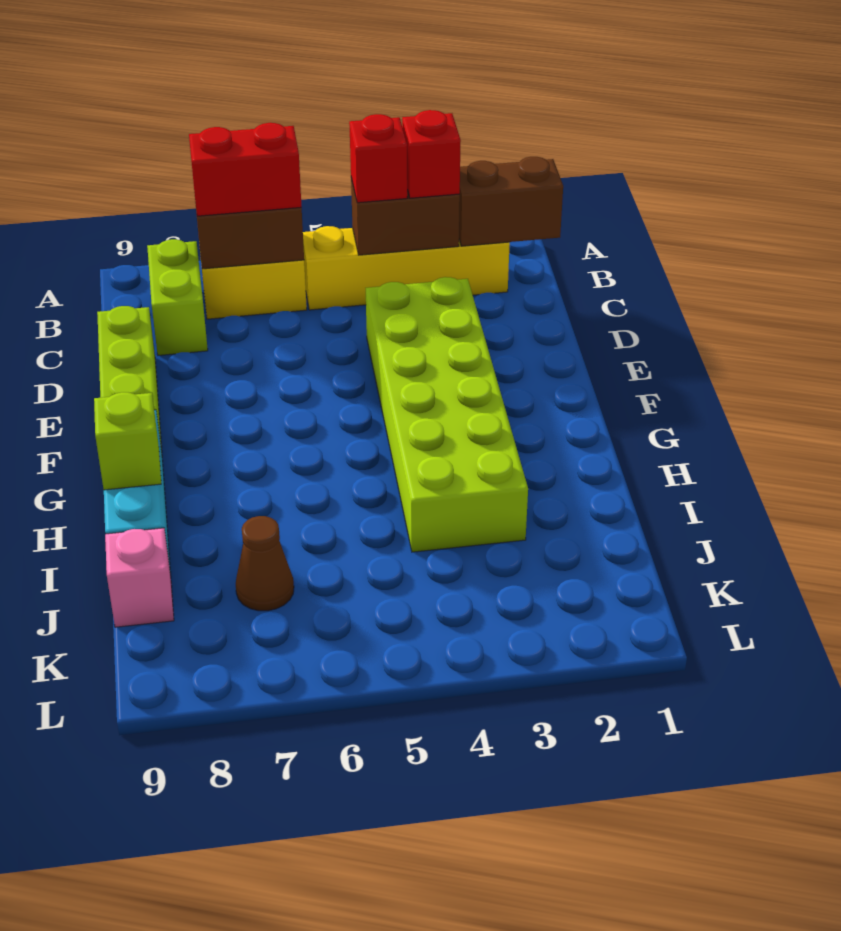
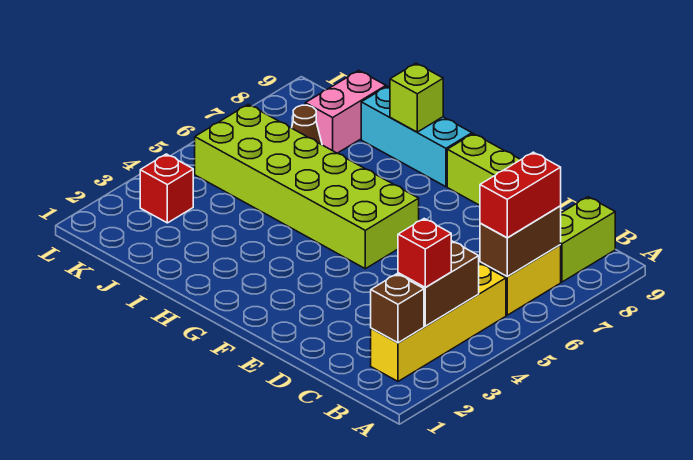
brown brick B1:B2 level 2 -> brown brick B2 level 2
red brick B4 level 3 -> red brick K3 level 1
lime brick B8:C8 level 1 -> lime brick B8:B9 level 1
lime brick D3:I4 level 1 -> lime brick F5:K6 level 1
pink brick J9 level 1 -> pink brick J8:J9 level 1

